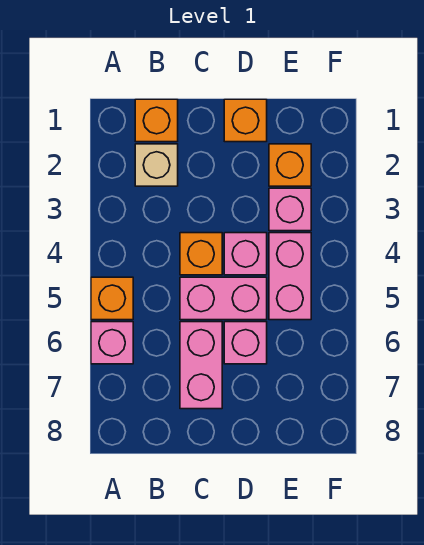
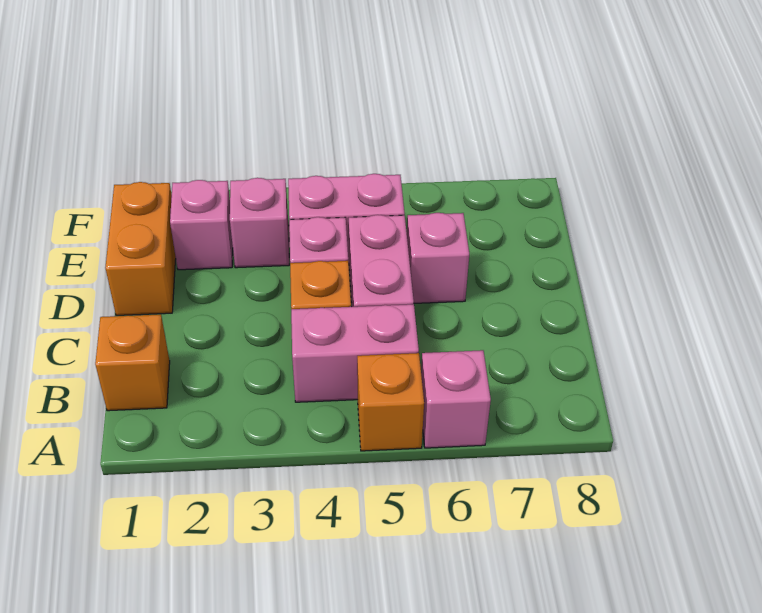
tan brick B2 level 1 -> none
pink brick C6:C7 level 1 -> pink brick B4:B5 level 1
orange brick D1 level 1 -> orange brick D1:E1 level 1
orange brick E2 level 1 -> pink brick E2 level 1

